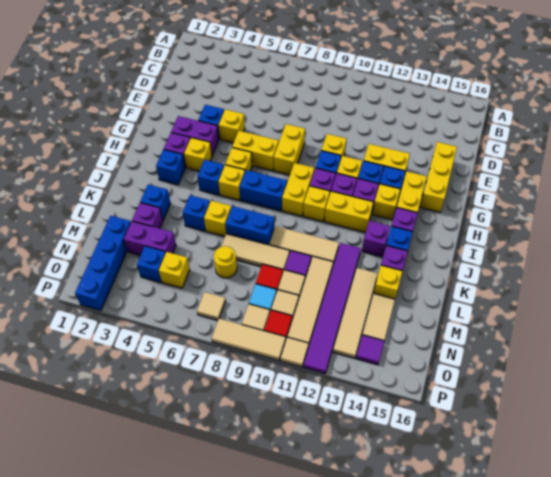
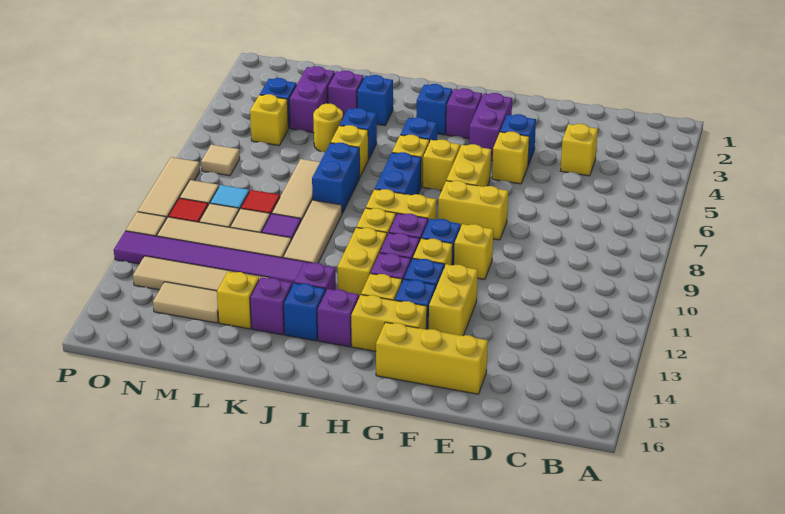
yellow brick H4 level 1 -> yellow brick D4 level 1
blue brick M2:P2 level 1 -> none
yellow round brick M7 level 1 -> yellow round brick L5 level 1
purple tile O14 level 1 -> none

